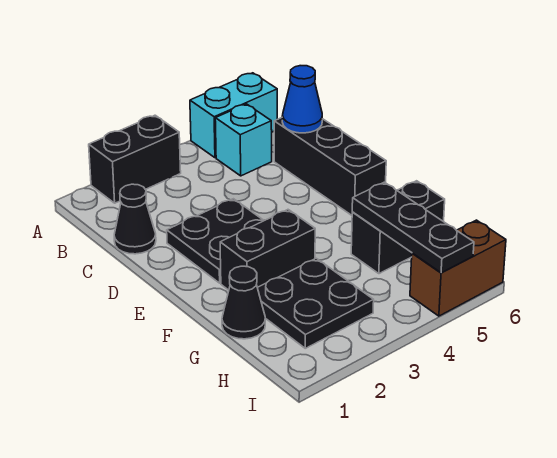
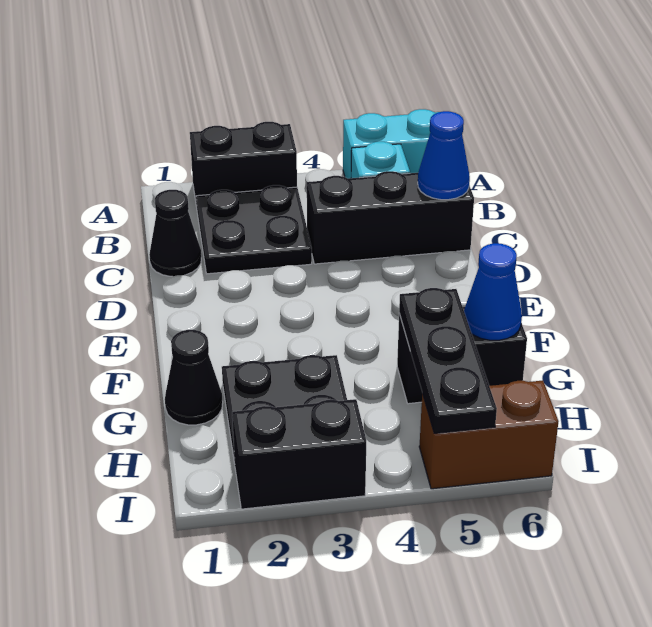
black brick C6:E6 level 1 -> black brick C4:C6 level 1
black plate D2:E3 level 1 -> black plate B2:C3 level 1
black brick F2:F3 level 1 -> black brick I2:I3 level 1
none -> blue cone G6 level 2

